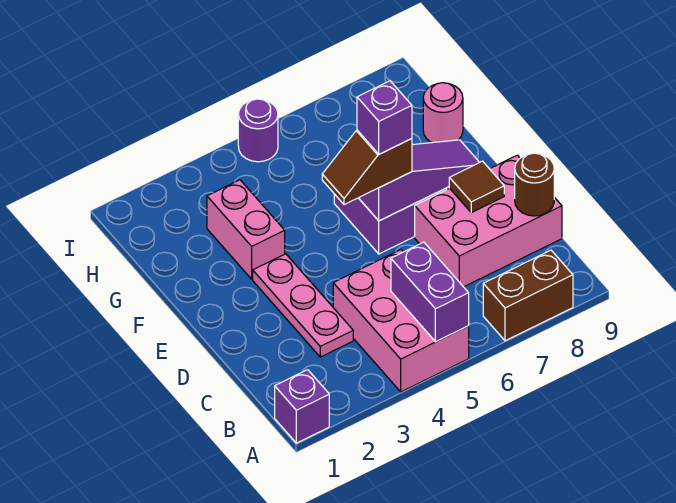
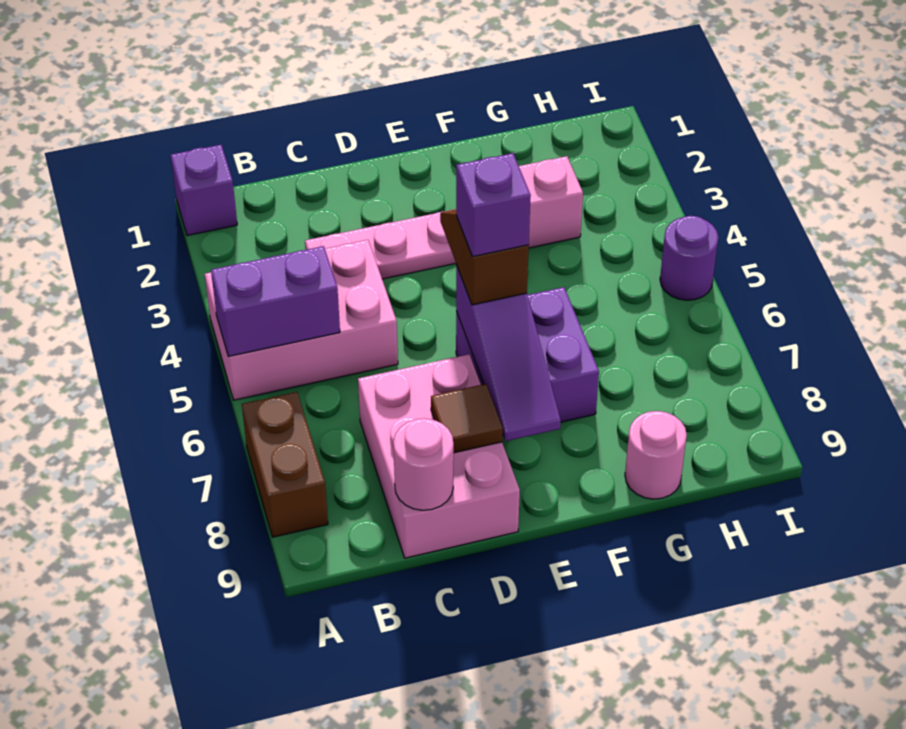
brown round brick C9 level 2 -> pink round brick C9 level 2

